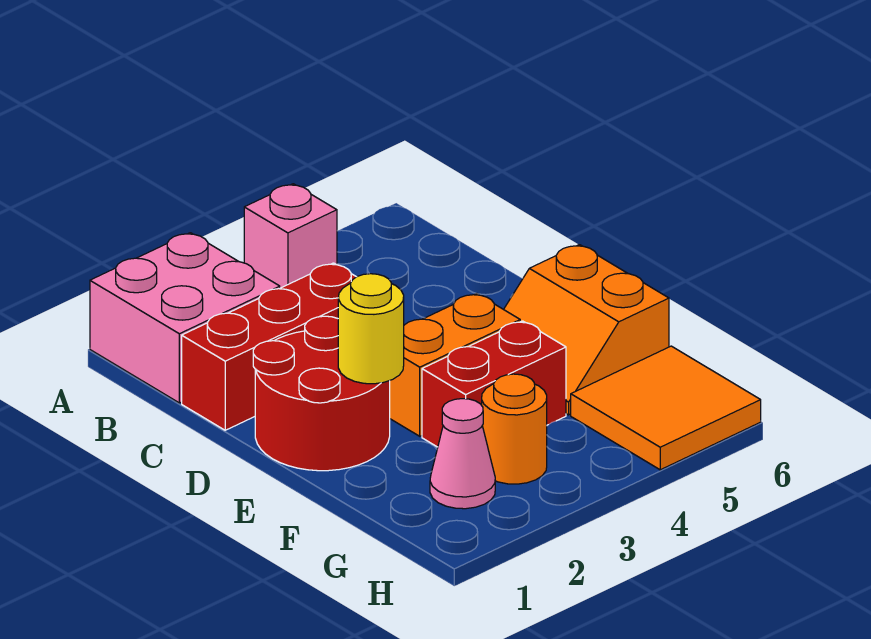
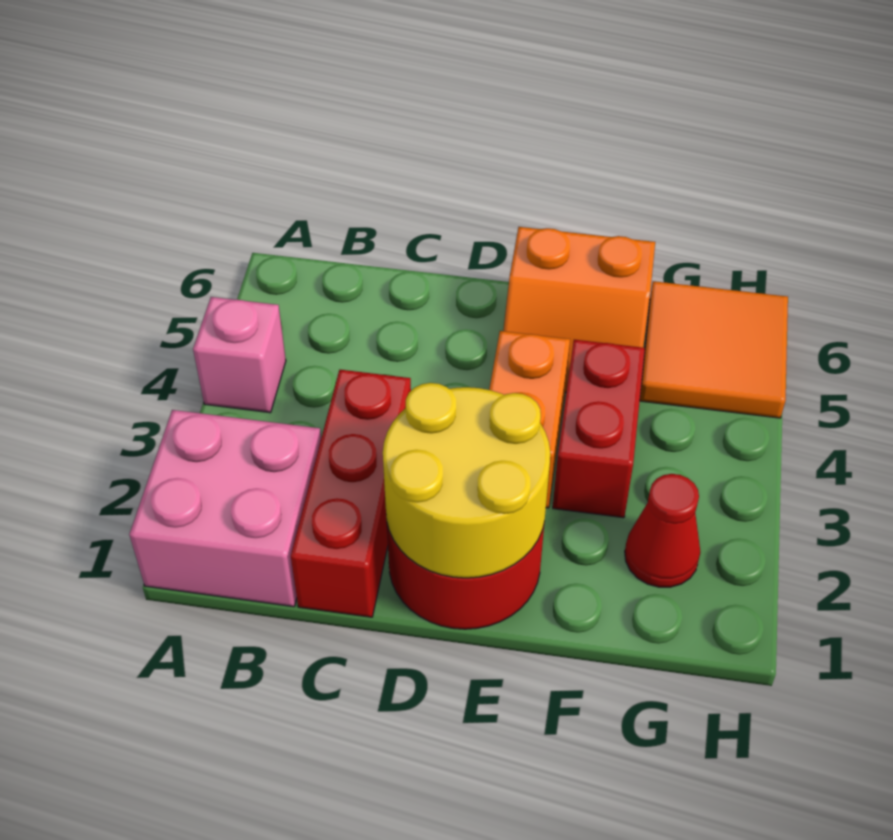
yellow round brick E2 level 2 -> yellow round brick D1:E2 level 2
pink cone G2 level 1 -> red cone G2 level 1
orange round brick G3 level 1 -> none

